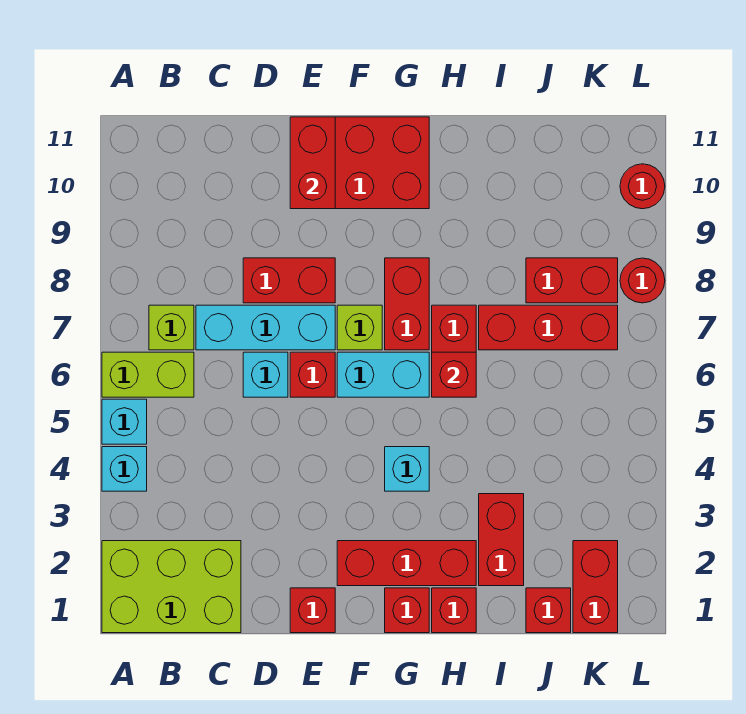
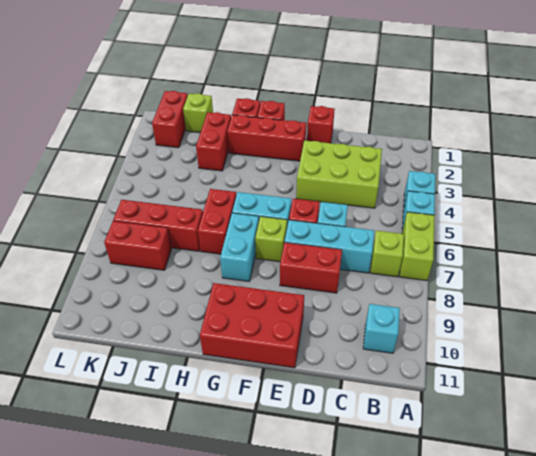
lime brick A1:C2 level 1 -> lime brick C3:E4 level 1
lime brick A6:B6 level 1 -> lime brick A6:A7 level 1
red brick E10:E11 level 2 -> none
cyan brick G4 level 1 -> cyan brick B10 level 1
red brick G7:G8 level 1 -> cyan brick G7:G8 level 1
red brick H6 level 2 -> none
red brick J1 level 1 -> lime brick J1 level 1
red round brick L8 level 1 -> none
red round brick L10 level 1 -> none

